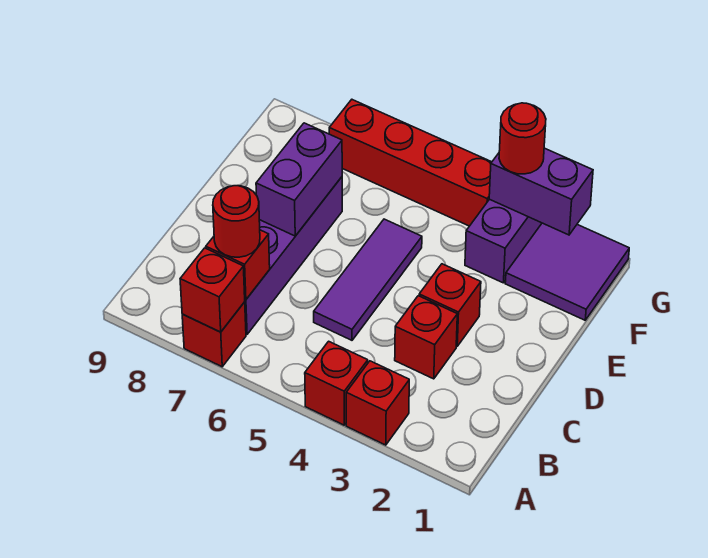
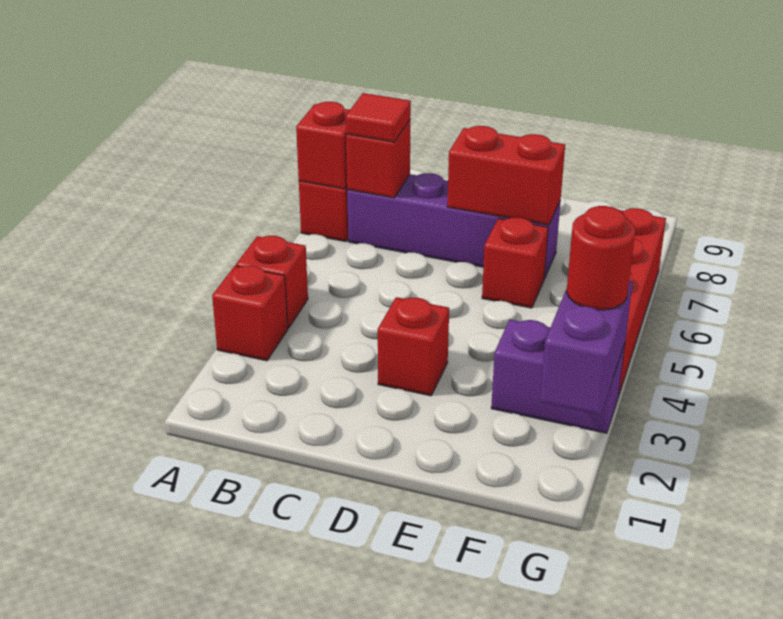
red round brick B7 level 3 -> red tile B7 level 3
red brick C3 level 1 -> red brick E6 level 1
purple tile C5:E5 level 1 -> none
purple brick D7:E7 level 2 -> red brick D7:E7 level 2
purple tile F1:G2 level 1 -> none

